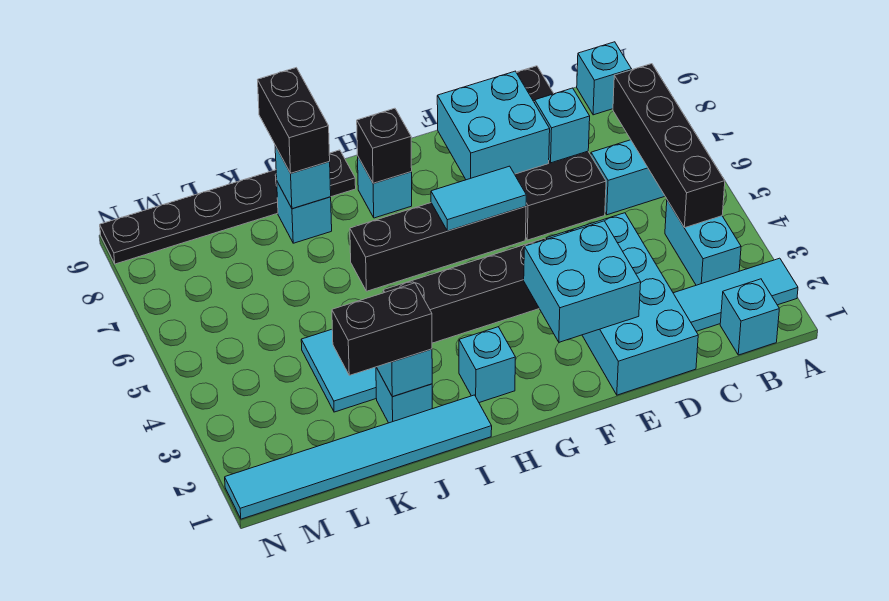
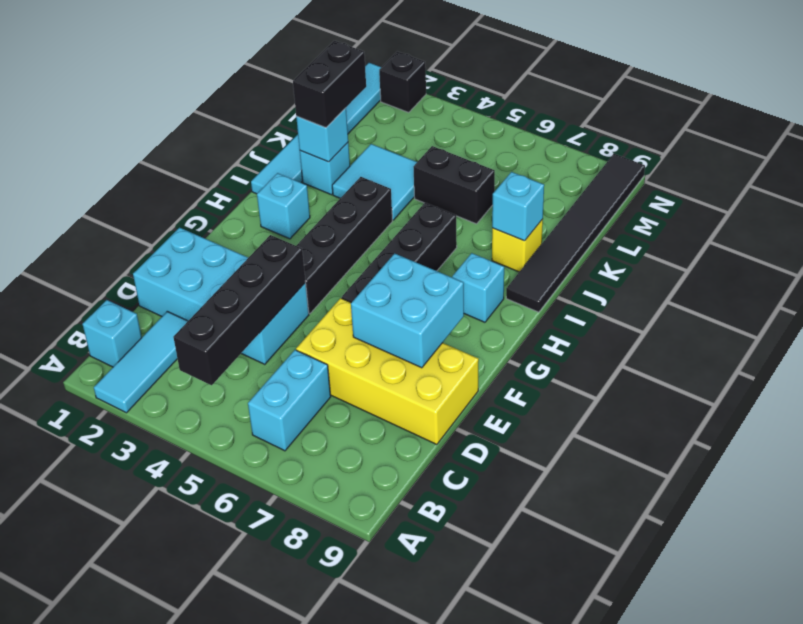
cyan brick B3:B4 level 1 -> none
black brick B4:B7 level 2 -> black brick B4:E4 level 2
cyan brick B9 level 1 -> none
black brick D6:E9 level 1 -> yellow brick D6:E9 level 1
cyan brick D7 level 2 -> none
cyan brick E2:F3 level 2 -> none
cyan tile F6:G6 level 2 -> none
black brick H8 level 2 -> black brick N2 level 1
black plate I9:N9 level 1 -> black tile I9:N9 level 1
cyan brick J8 level 1 -> yellow brick J8 level 1
black brick J8:J9 level 3 -> black brick K5:K6 level 1

